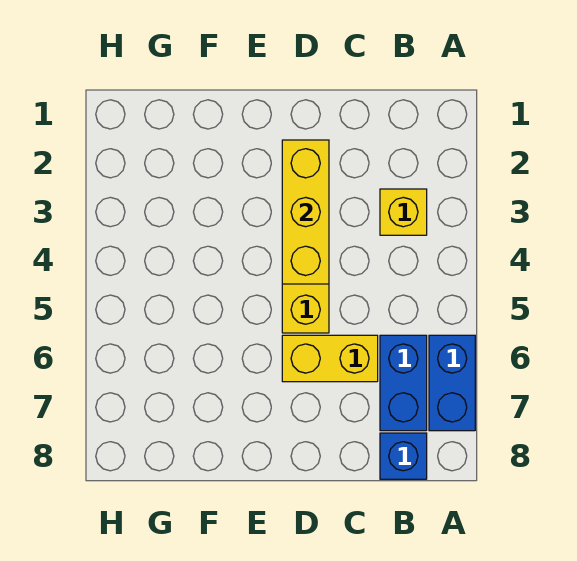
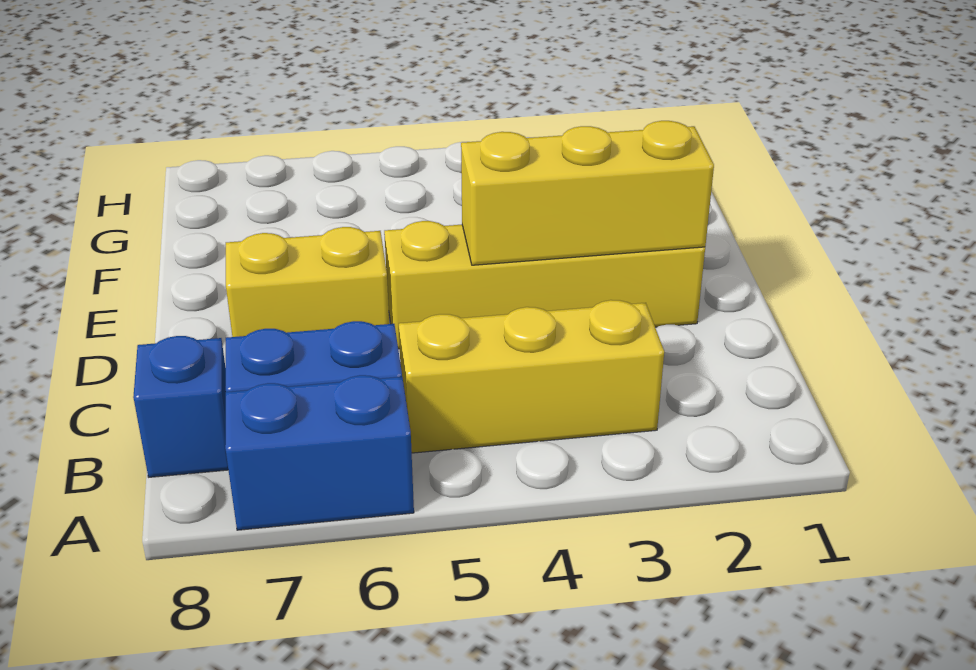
yellow brick B3 level 1 -> yellow brick B3:B5 level 1
yellow brick C6:D6 level 1 -> yellow brick D6:D7 level 1

